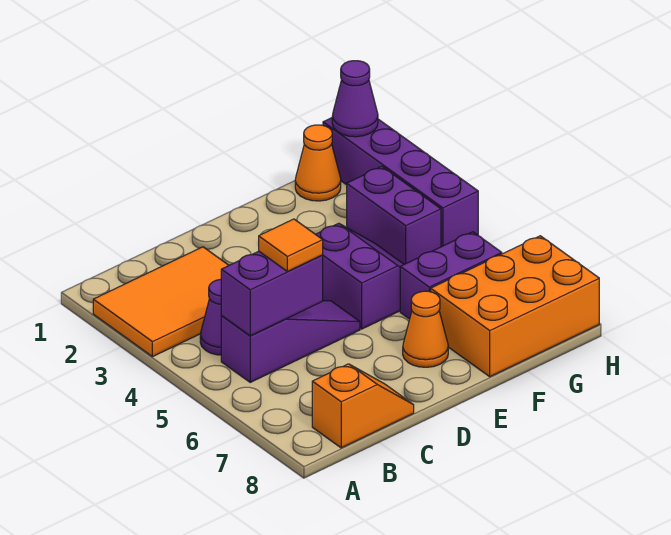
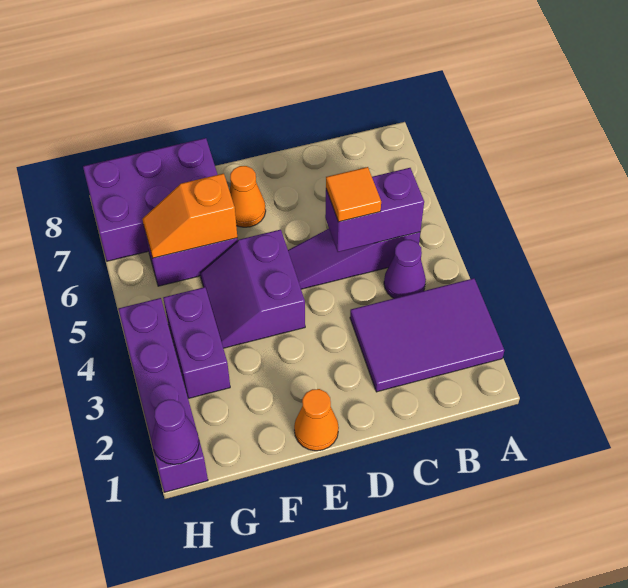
orange tile A2:C3 level 1 -> purple tile A2:C3 level 1
orange slope B8:C8 level 1 top B -> orange slope F6:G6 level 2 top F
orange brick F7:H8 level 1 -> purple brick F7:H8 level 1
orange cone G1 level 1 -> orange cone E1 level 1

